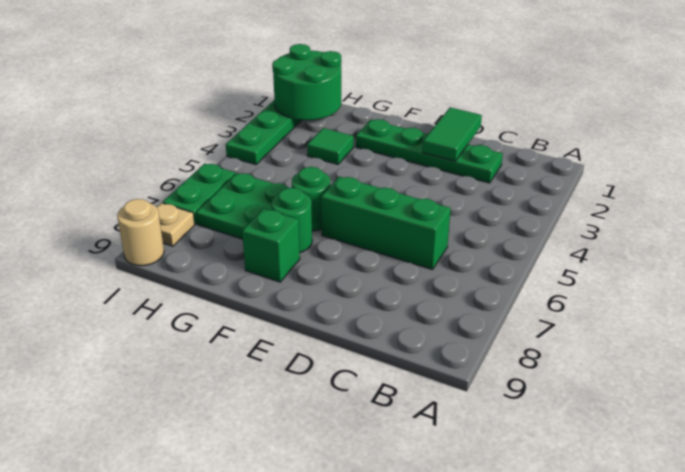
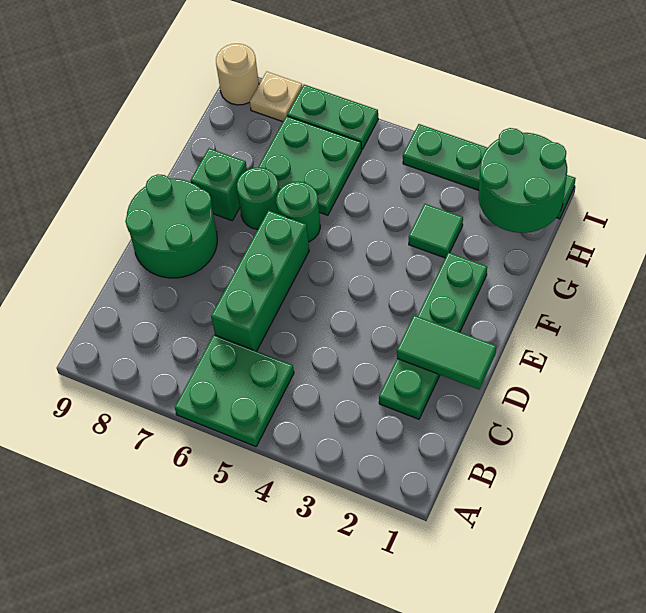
none -> green plate A5:B6 level 1
none -> green round brick D8:E9 level 1

